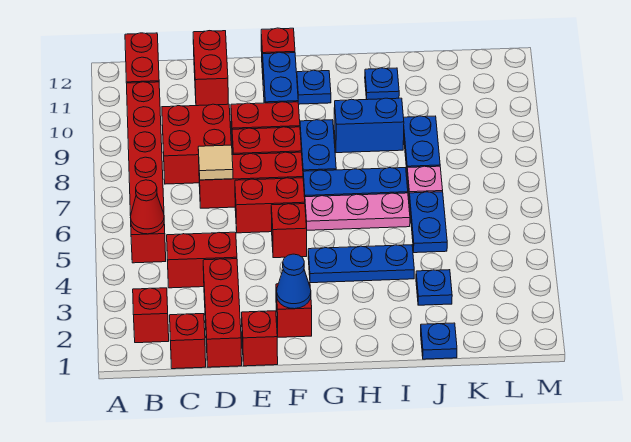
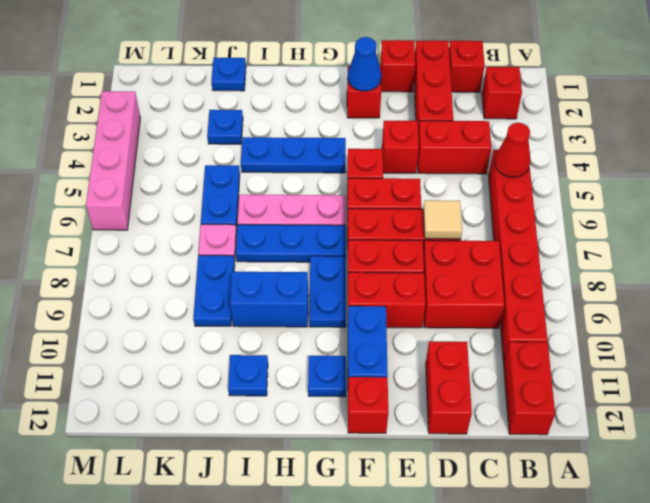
none -> red brick E4 level 1
none -> pink brick M3:M6 level 1

